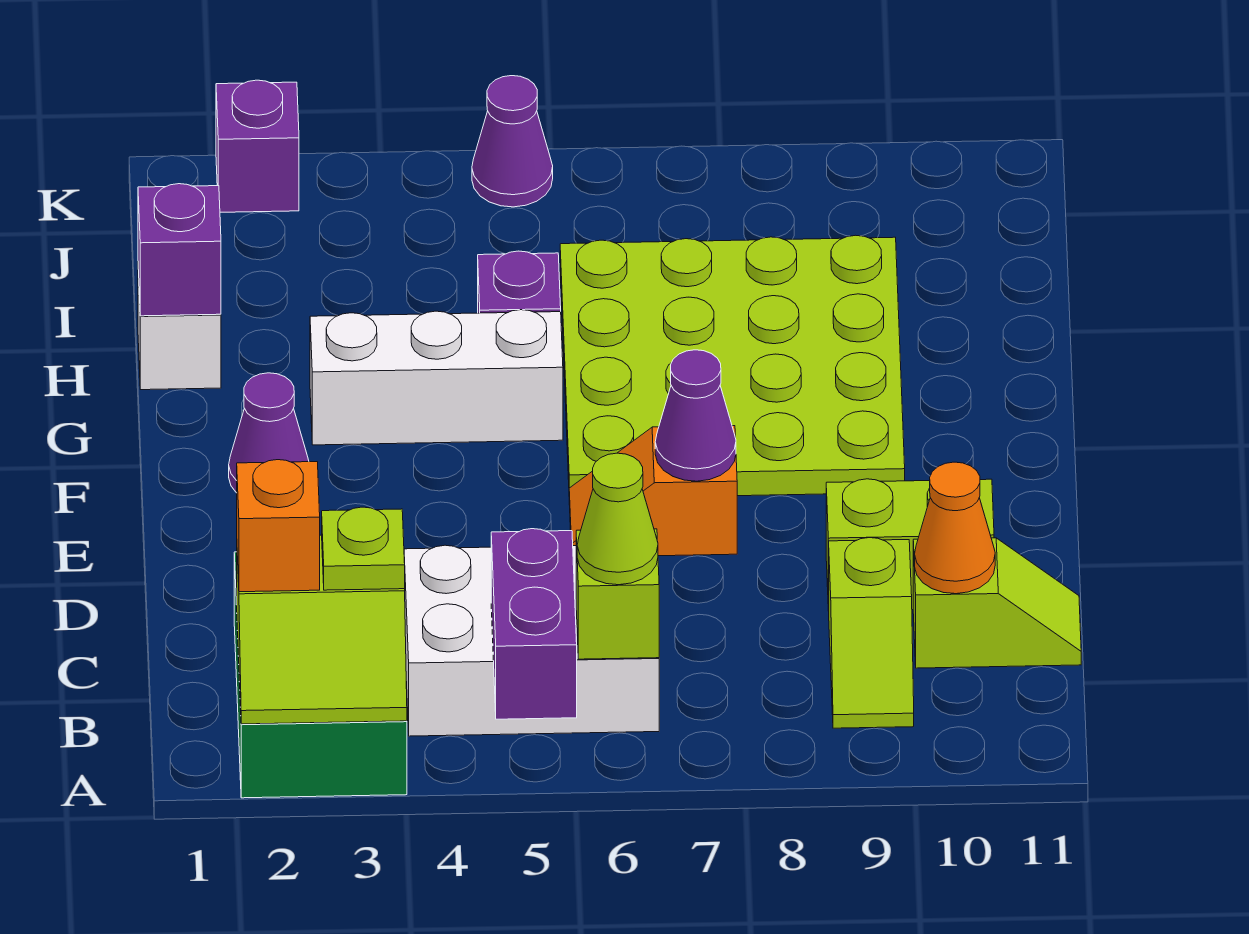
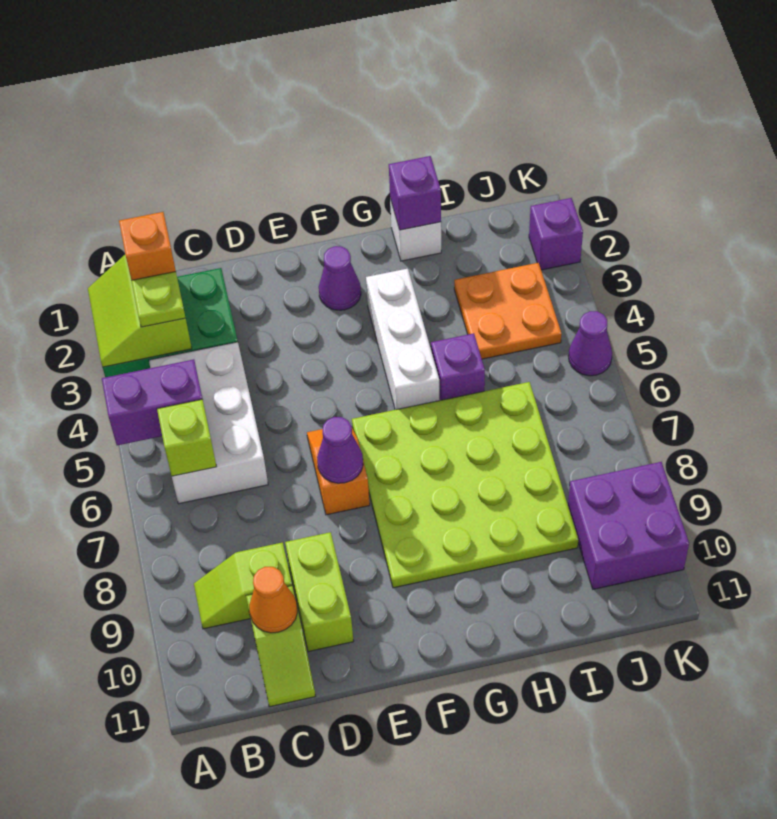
lime cone B6 level 3 -> none
none -> orange plate I3:J4 level 1
none -> purple brick J9:K10 level 1

